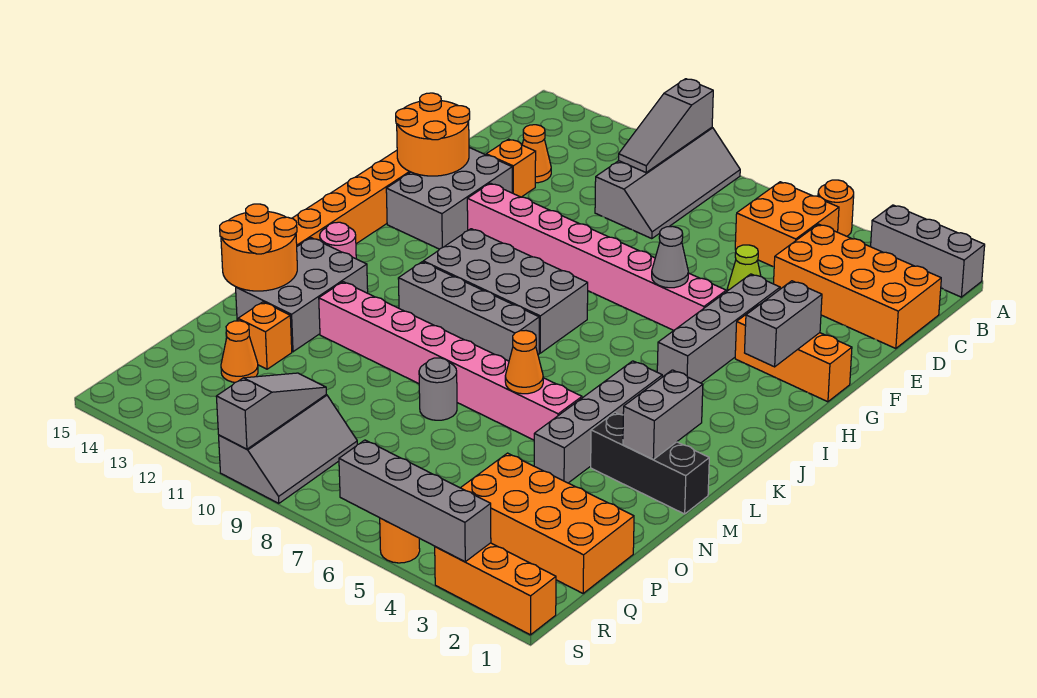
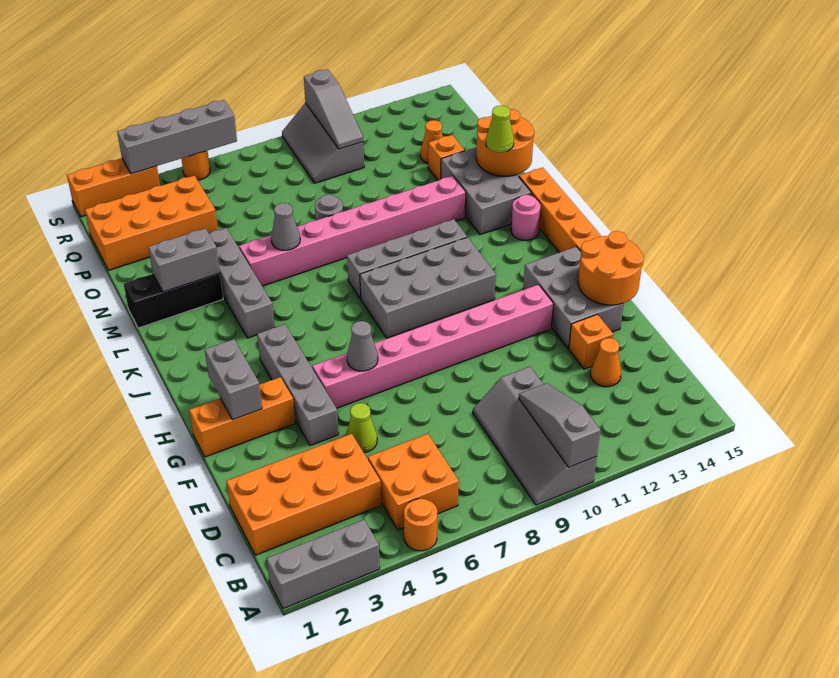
grey brick L2:M2 level 2 -> grey brick M2:M3 level 2
orange cone M6 level 2 -> grey cone M6 level 2
none -> lime cone M14 level 3

